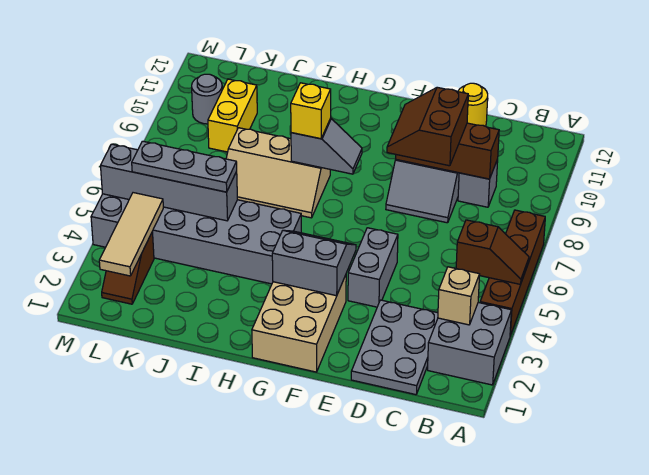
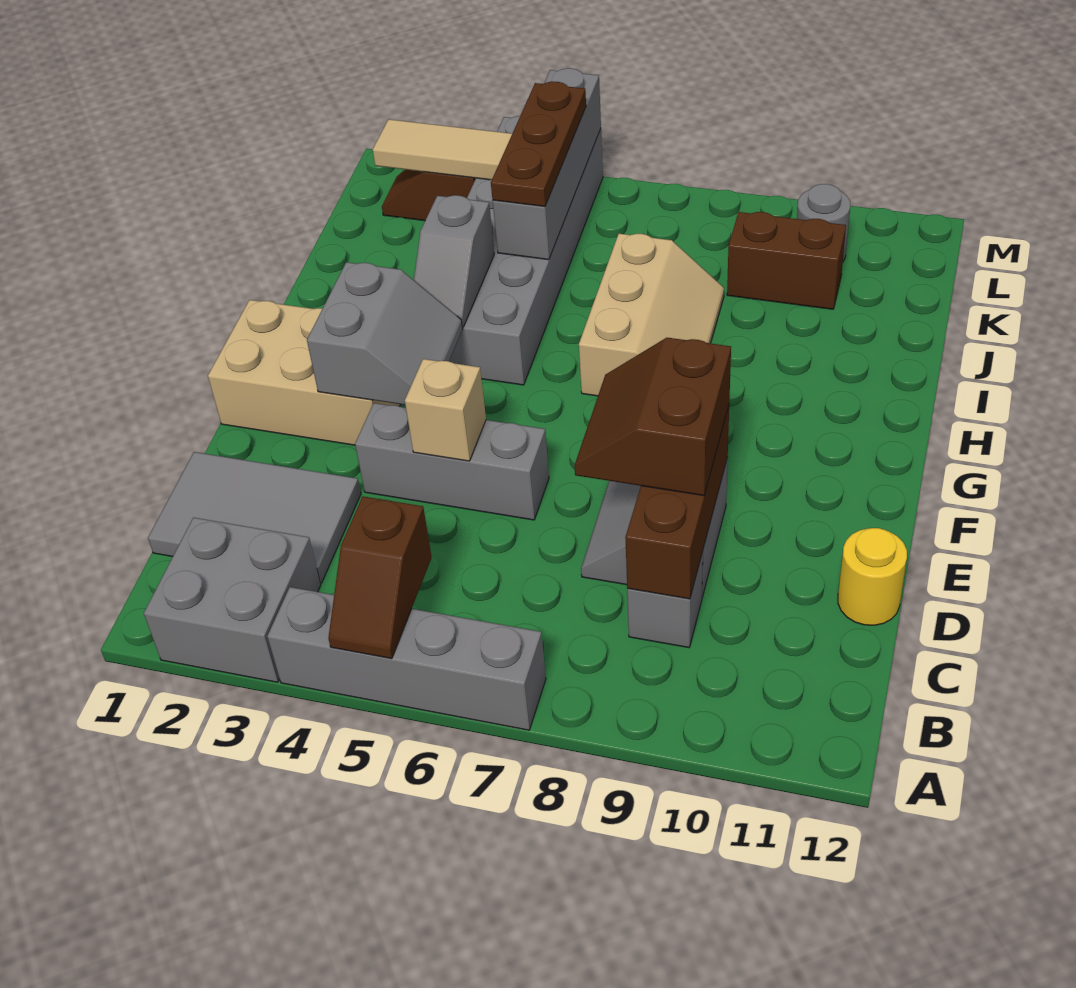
brown brick A4:A7 level 1 -> grey brick A4:A7 level 1
tan brick B3 level 2 -> tan brick E5 level 2
grey plate C1:D3 level 1 -> grey tile C1:D3 level 1
brown slope D8:E9 level 3 top D -> brown slope D8:E9 level 3 top 9
grey brick E4:E5 level 1 -> grey brick E4:E6 level 1
grey slope G8:H8 level 2 top H -> grey slope H4:I4 level 2 top I
tan slope H7:J8 level 1 top 8 -> tan slope H7:J8 level 1 top 7
yellow brick H8 level 3 -> none
grey plate J5:L5 level 3 -> brown plate J5:L5 level 3
yellow brick K9:K10 level 1 -> brown brick K9:K10 level 1

